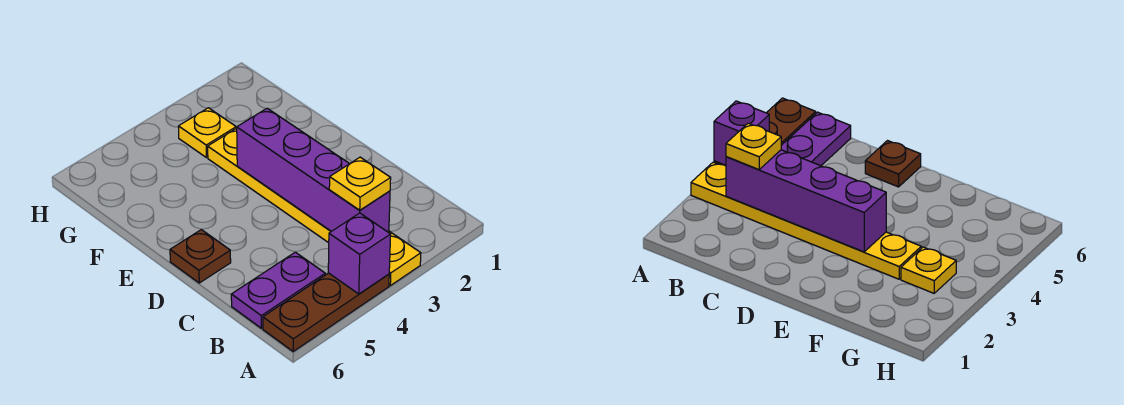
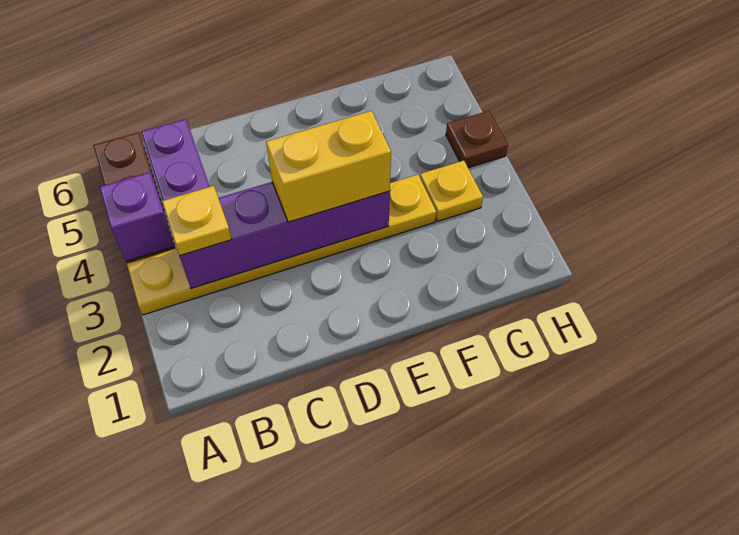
none -> yellow brick D3:E3 level 3
brown plate D6 level 1 -> brown plate H4 level 1

